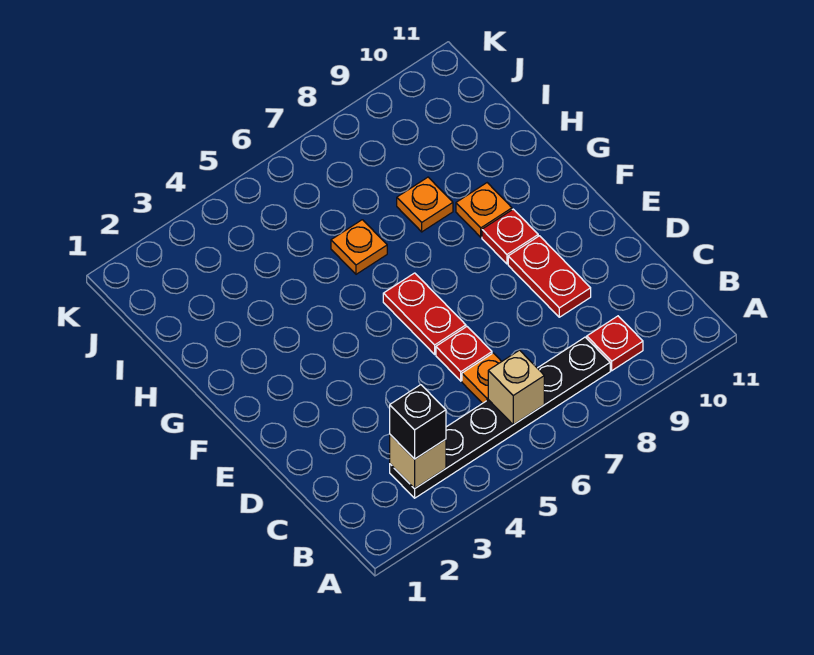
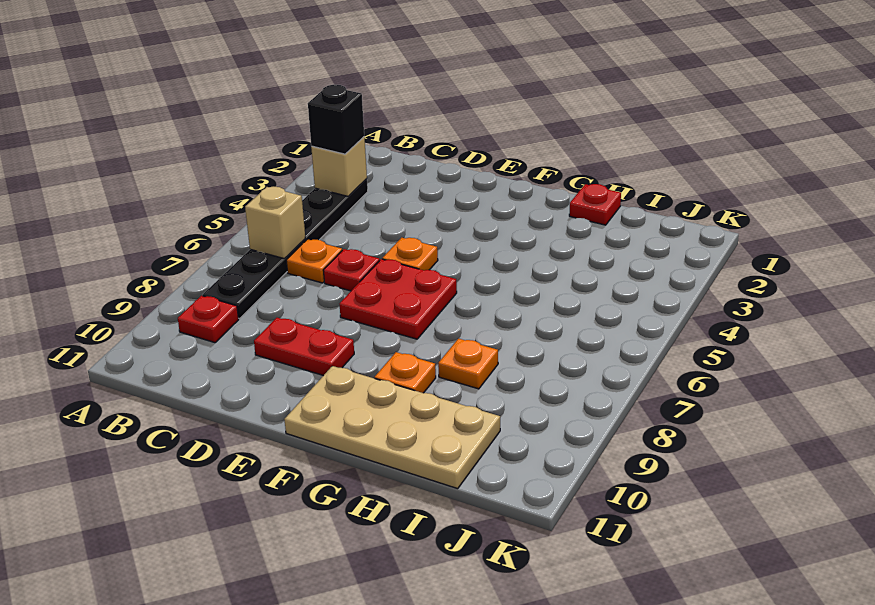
red plate E6:F6 level 1 -> red plate E6:F7 level 1
red plate F9 level 1 -> red plate H1 level 1
none -> tan plate F10:I11 level 1
orange plate H6 level 1 -> orange plate E5 level 1

